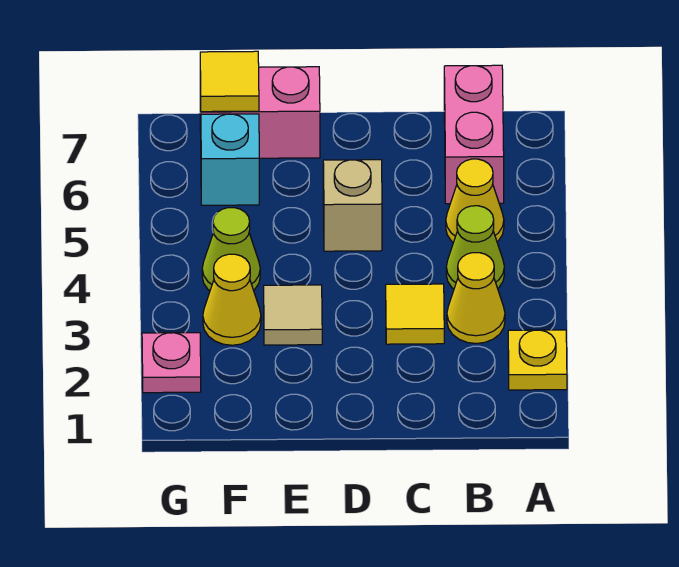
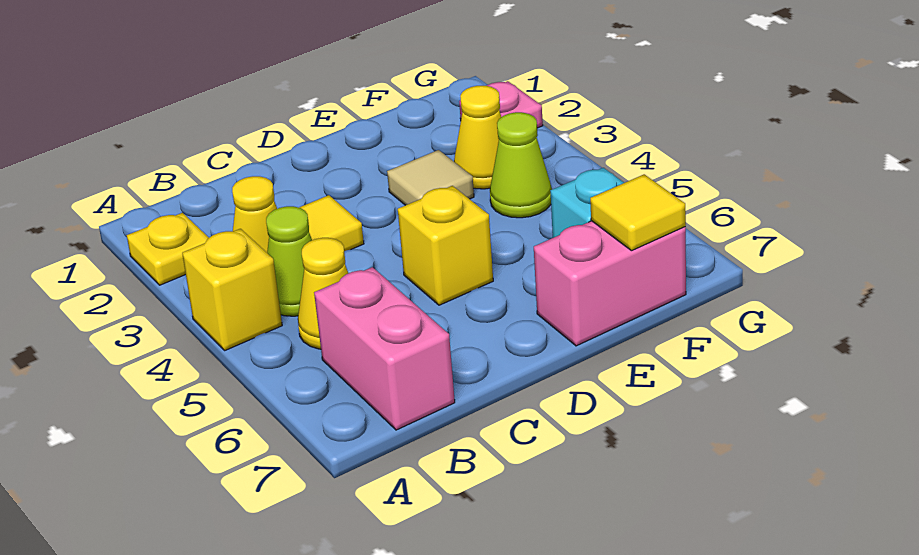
none -> yellow brick A4 level 1
tan brick D5 level 1 -> yellow brick D5 level 1

